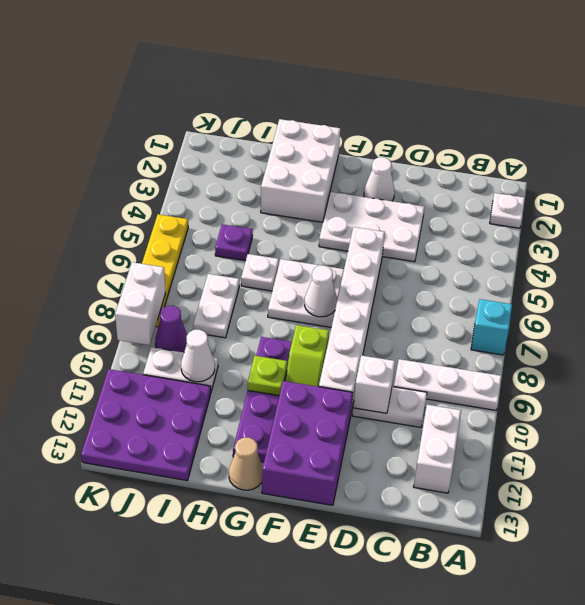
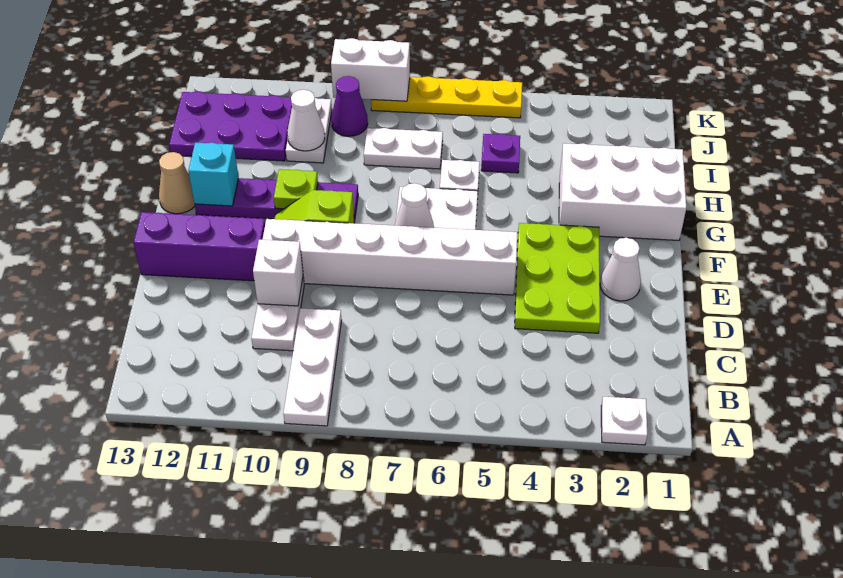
cyan brick A7 level 1 -> cyan brick G12 level 2
white brick B11:B12 level 1 -> none
white plate D3:F4 level 1 -> lime plate D3:F4 level 1
purple brick E11:F13 level 1 -> purple brick E11:E13 level 1
purple plate I11:K13 level 1 -> purple plate I11:J13 level 1

